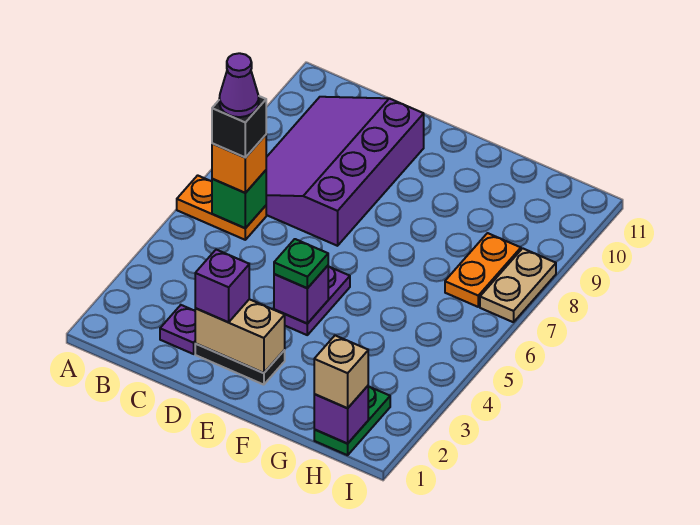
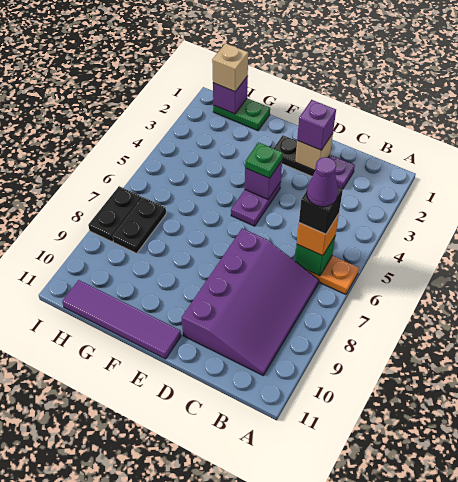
tan brick D2:E2 level 2 -> tan brick D2 level 2
none -> purple tile E11:H11 level 1
green plate H1:H2 level 1 -> green plate G1:H1 level 1
orange plate H7:H8 level 1 -> black plate H7:H8 level 1
tan plate I7:I8 level 1 -> black plate I7:I8 level 1

